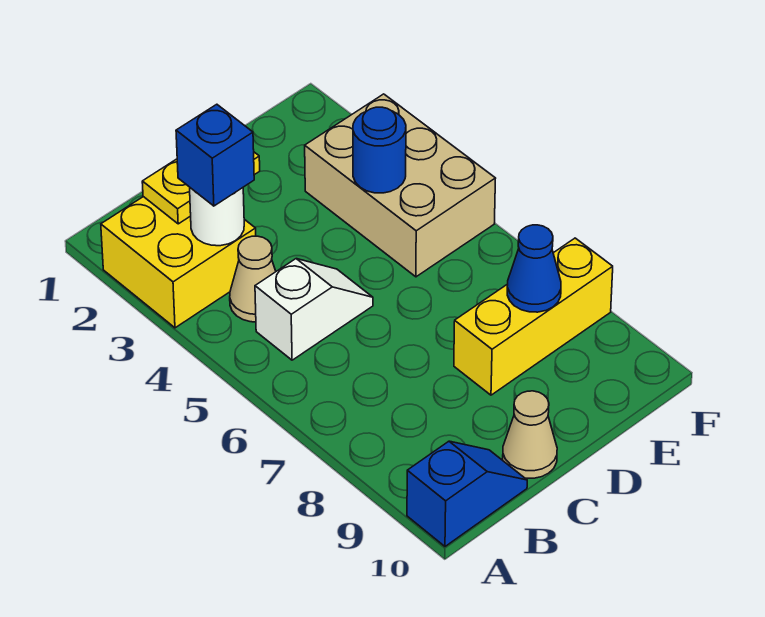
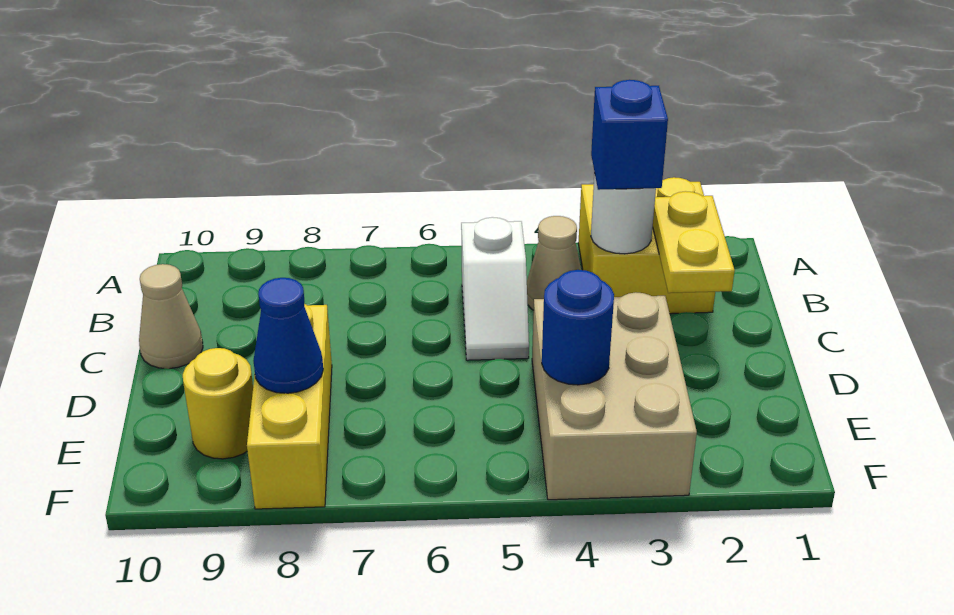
blue slope A10:B10 level 1 top A -> none
tan brick E3:F5 level 1 -> tan brick D3:F4 level 1
none -> yellow round brick E9 level 1

